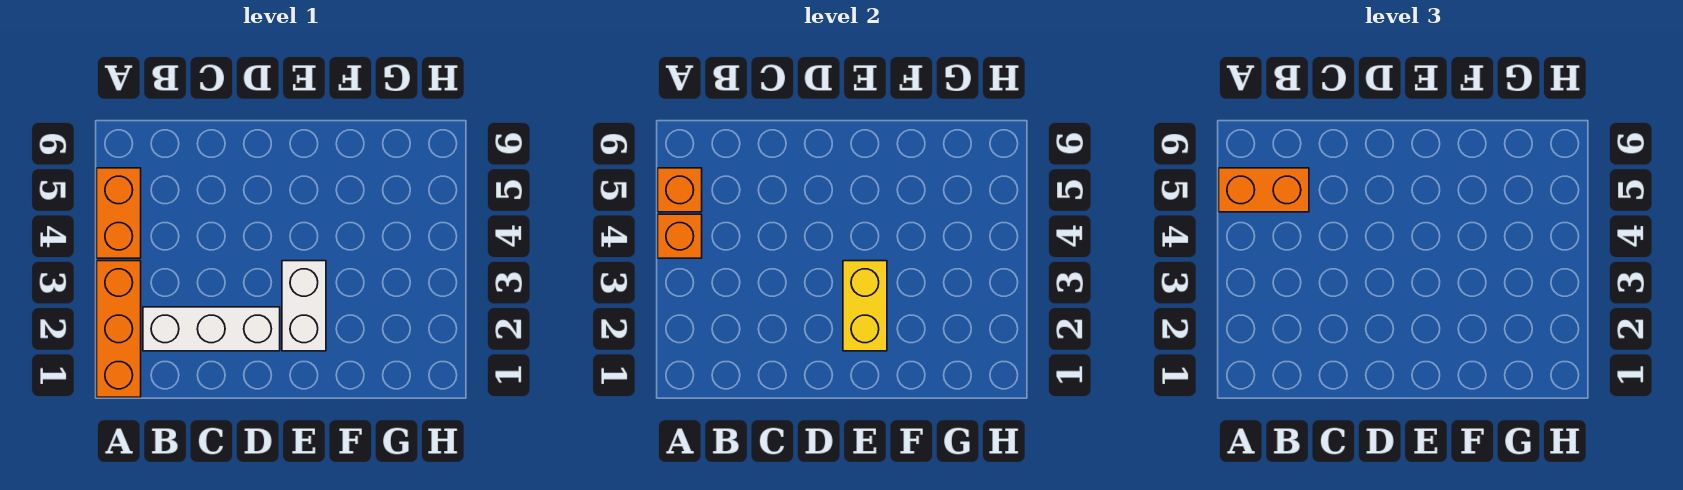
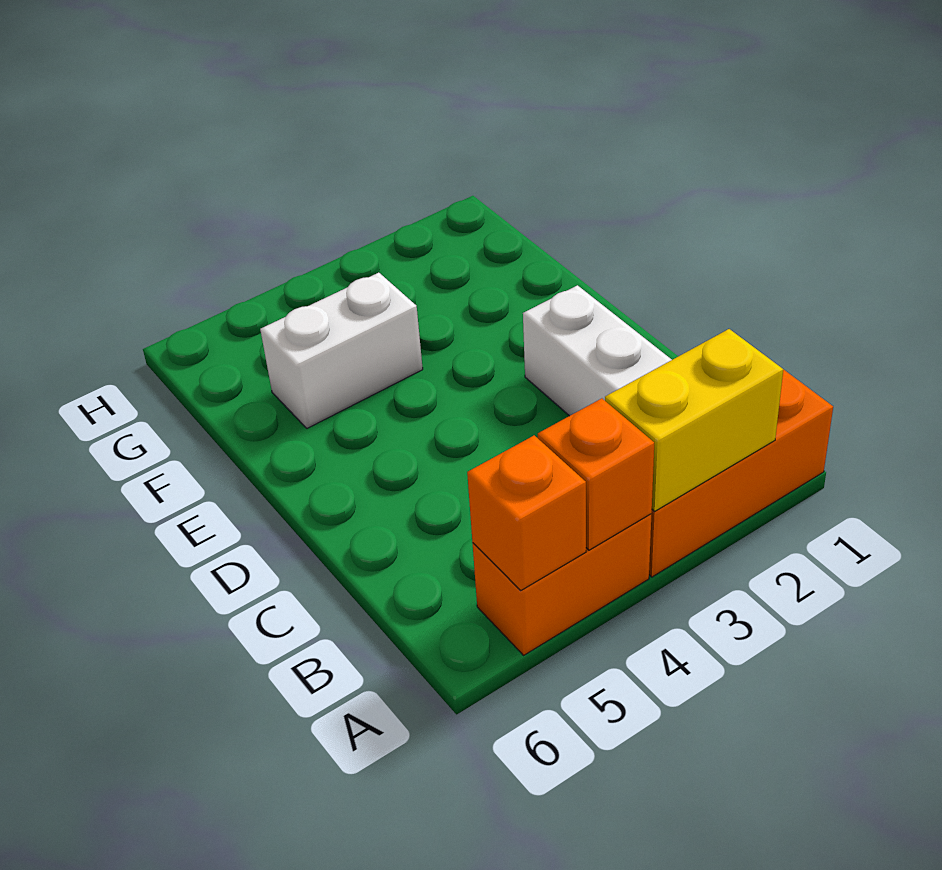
orange brick A5:B5 level 3 -> none
white brick E2:E3 level 1 -> white brick F4:F5 level 1
yellow brick E2:E3 level 2 -> yellow brick A2:A3 level 2

